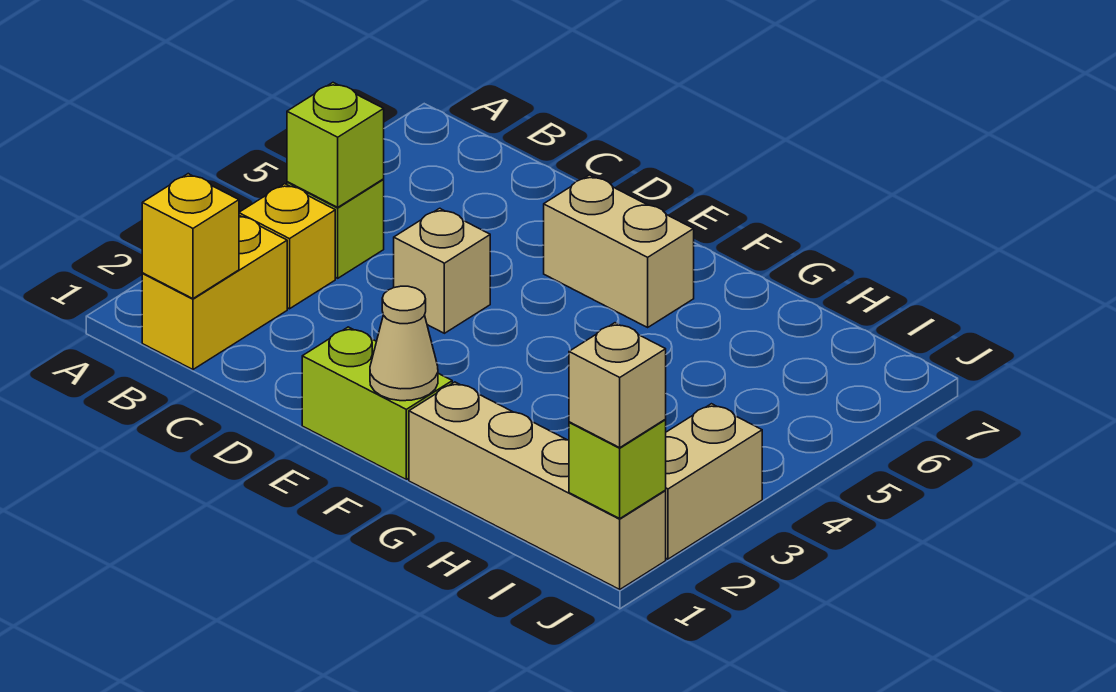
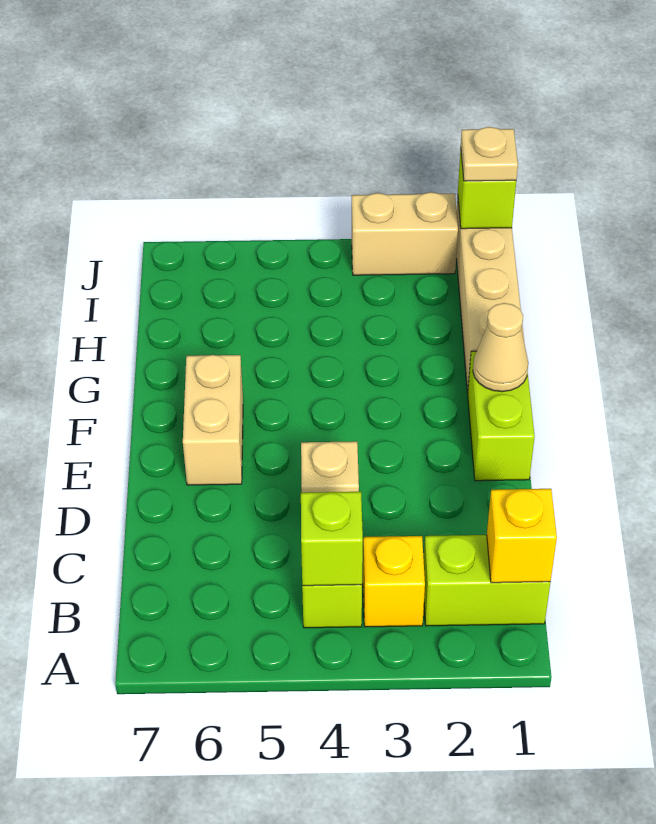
yellow brick B1:B2 level 1 -> lime brick B1:B2 level 1
tan brick J1 level 3 -> tan plate J1 level 3

